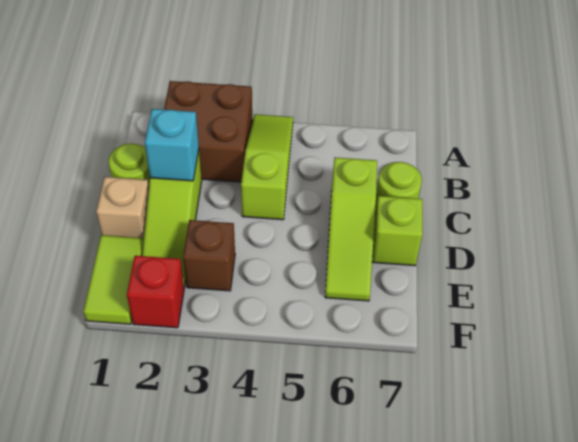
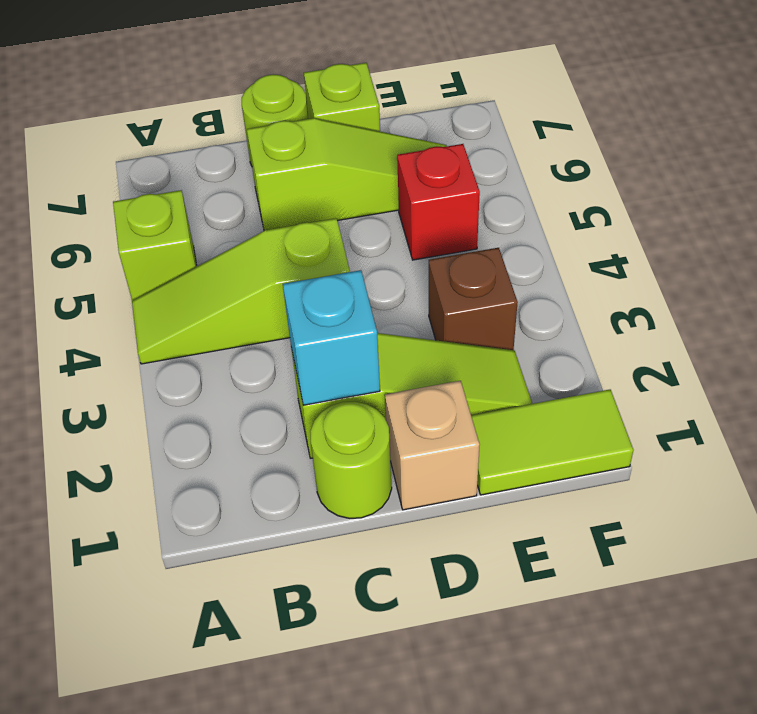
brown brick A2:B3 level 1 -> none
none -> lime brick A5 level 1
red brick F2 level 1 -> red brick E5 level 1

